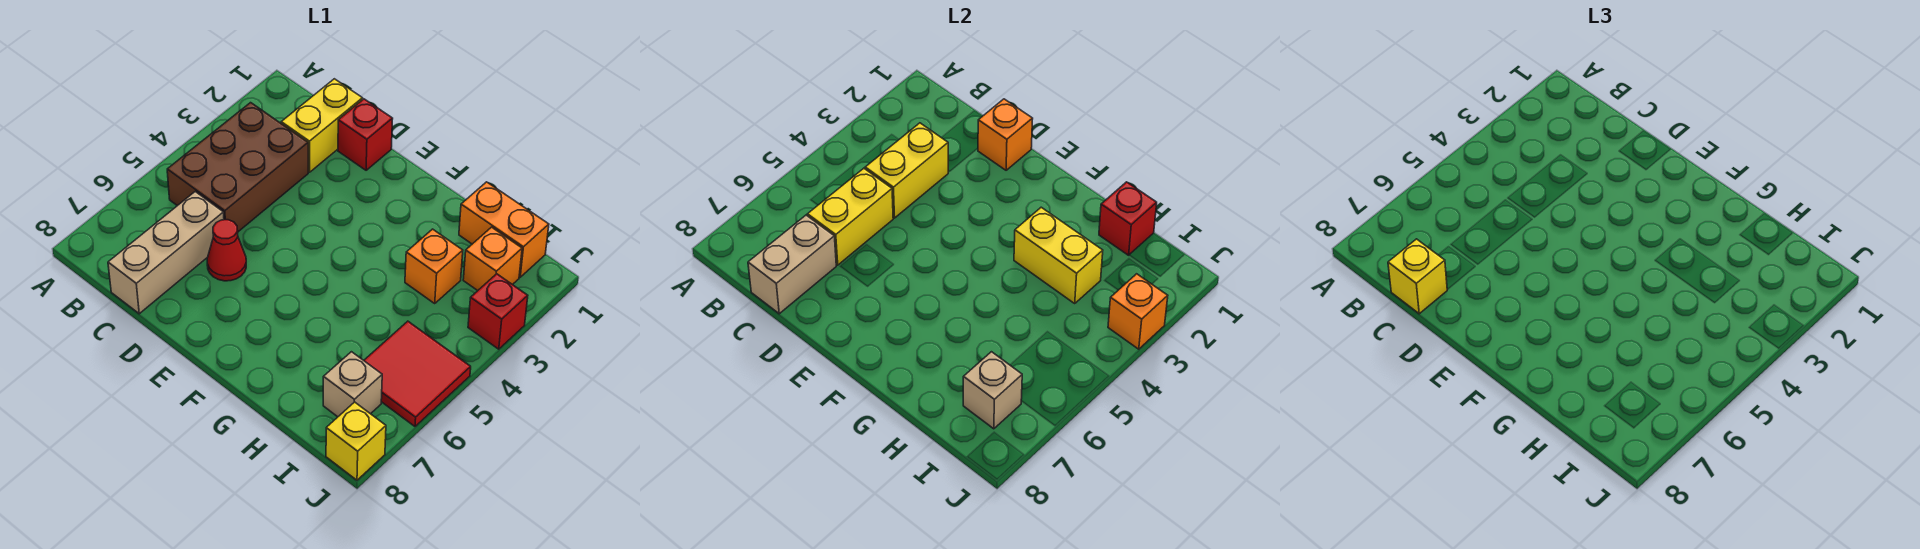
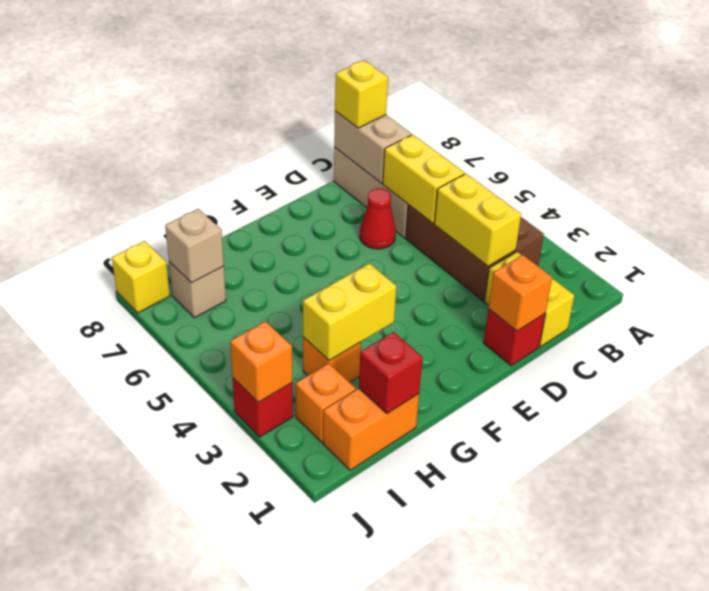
red tile I5:J6 level 1 -> none

